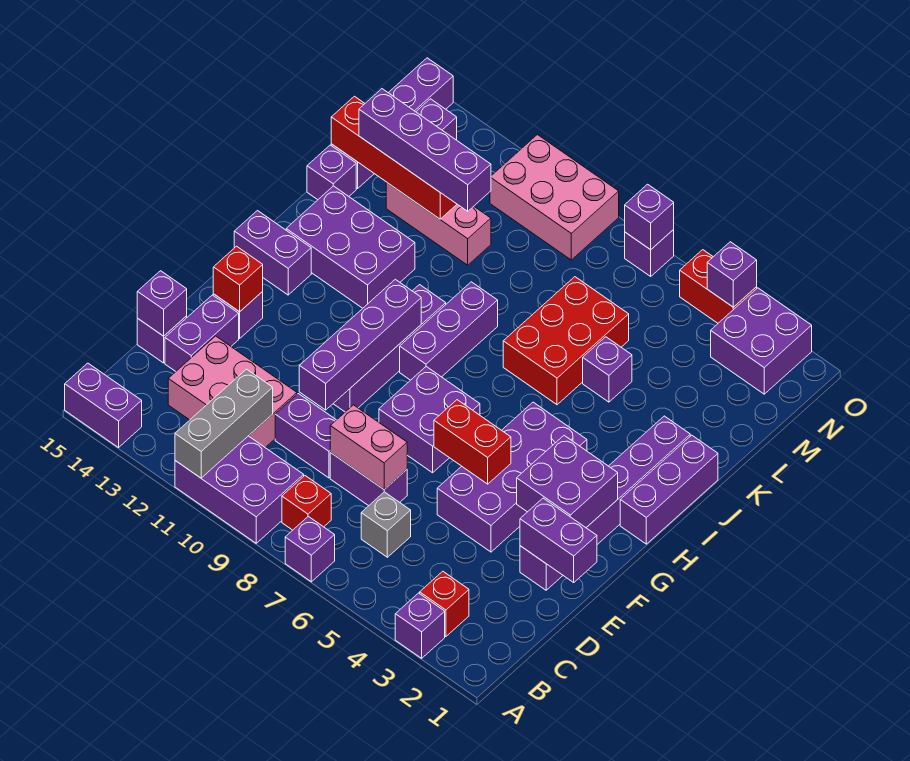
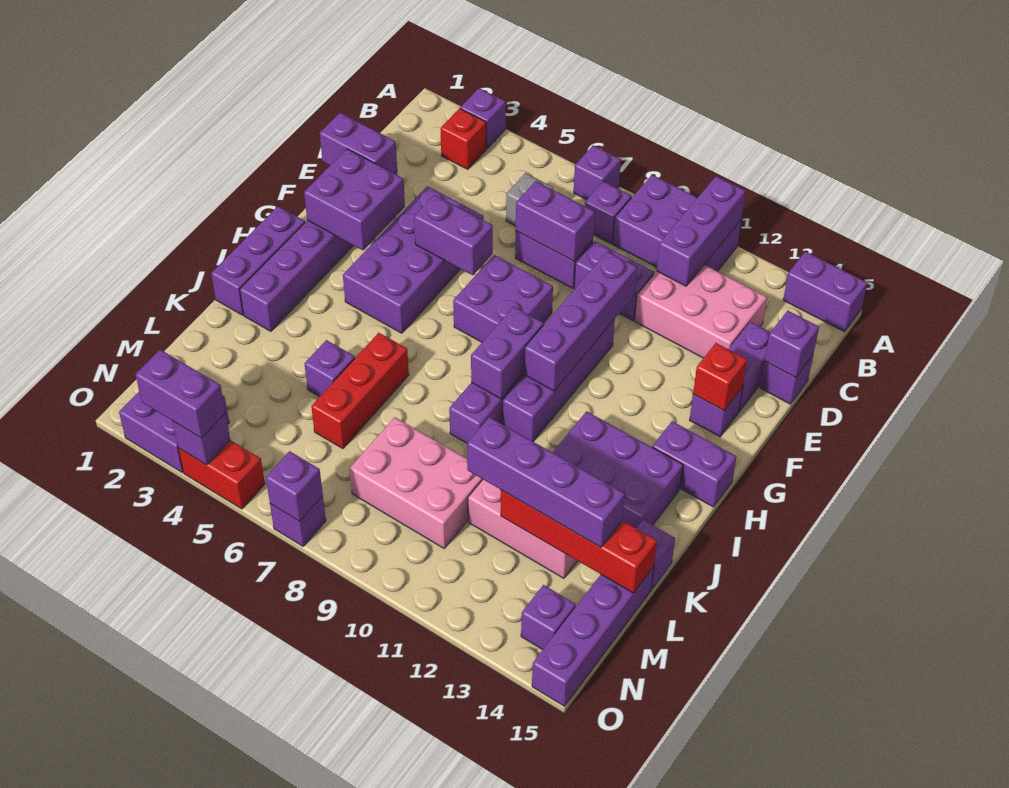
grey brick A11:C11 level 2 -> purple brick A11:C11 level 2
red brick B8 level 1 -> purple brick B8 level 1
pink brick D7:D8 level 2 -> purple brick D7:D8 level 2
red brick F5:F6 level 2 -> purple brick F5:F6 level 2
none -> purple brick H9:I9 level 2
red brick J6:L7 level 1 -> red brick J6:L6 level 1
pink brick N9:O11 level 1 -> pink brick L8:M10 level 1
none -> purple brick O3:O4 level 3

